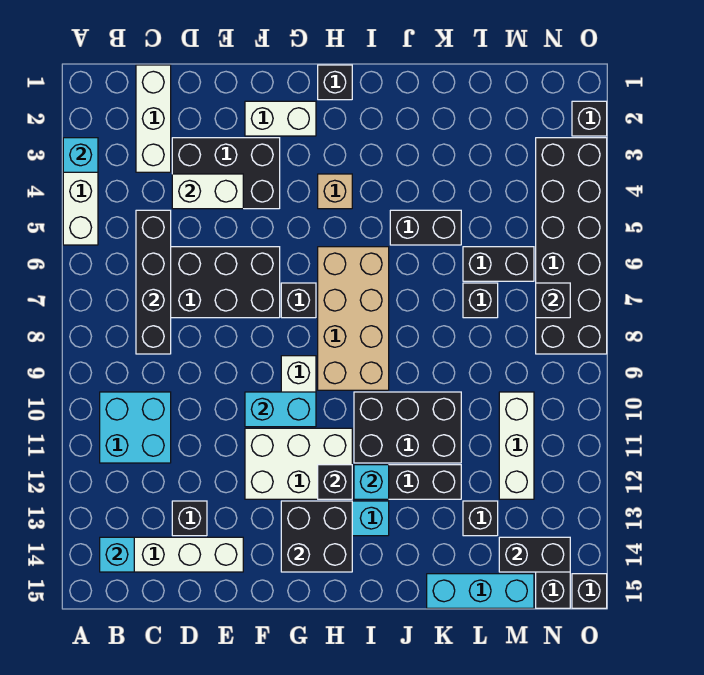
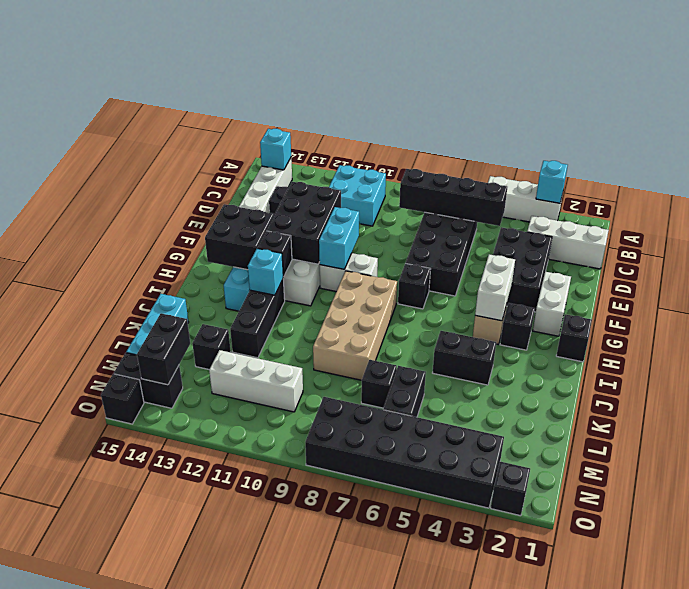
white brick D4:E4 level 2 -> white brick G4:H4 level 2
tan brick H6:I9 level 1 -> tan brick H8:K9 level 1
black brick I10:K11 level 1 -> black brick E11:G12 level 2
black brick J5:K5 level 1 -> black brick J4:J5 level 1
black brick N7 level 2 -> black brick H3 level 1

